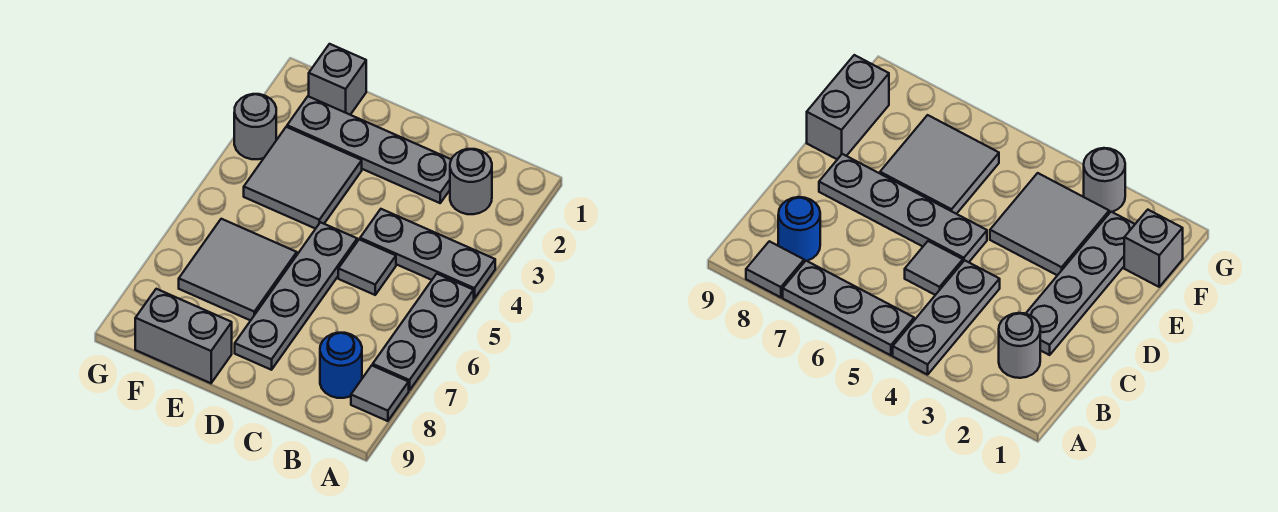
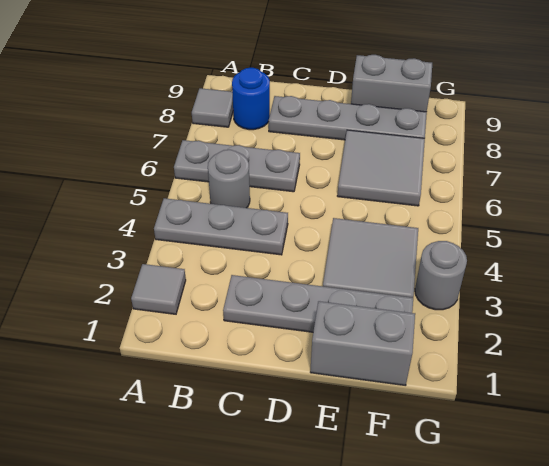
grey plate A5:A7 level 1 -> grey plate A6:C6 level 1
grey round brick B2 level 1 -> grey round brick B5 level 1
grey tile C5 level 1 -> grey tile A2 level 1
grey plate D5:D8 level 1 -> grey plate C8:F8 level 1
grey brick F1 level 1 -> grey brick E1:F1 level 1

